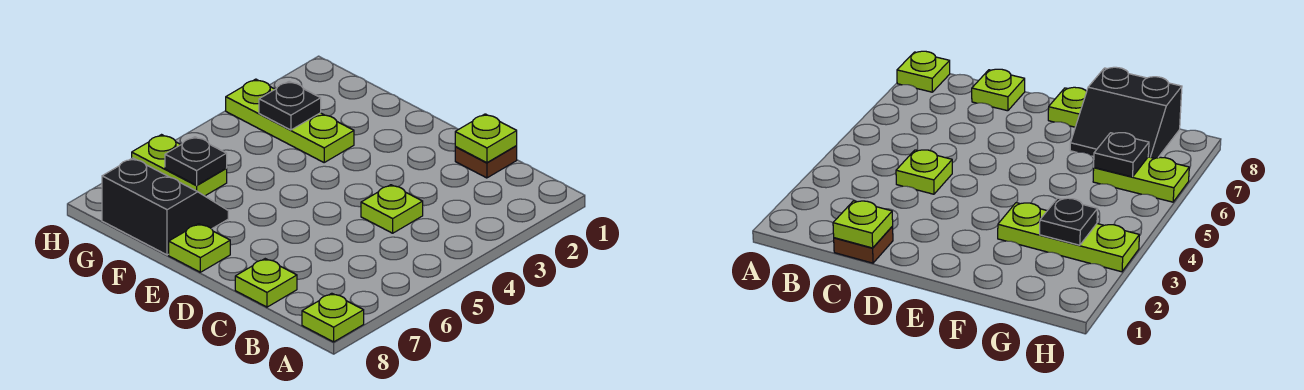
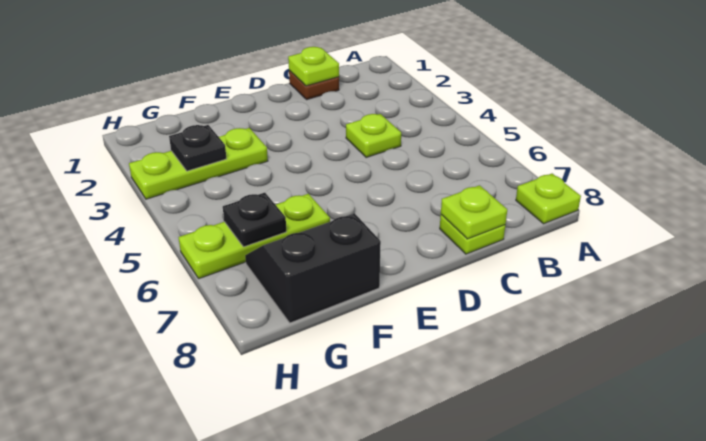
lime plate E8 level 1 -> lime plate C8 level 2
lime plate G6:H6 level 1 -> lime plate F6:H6 level 1

